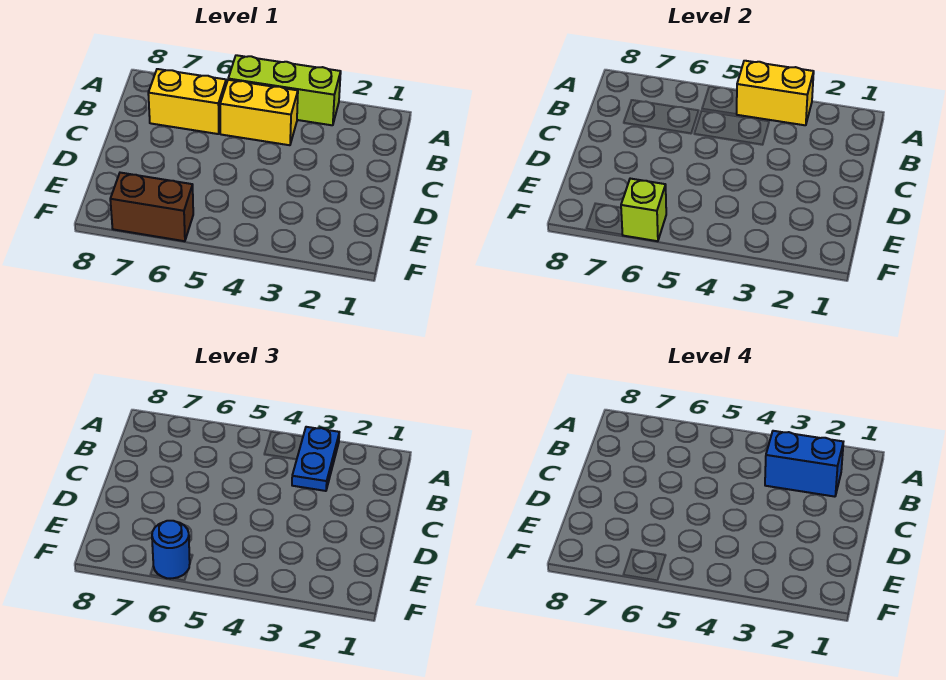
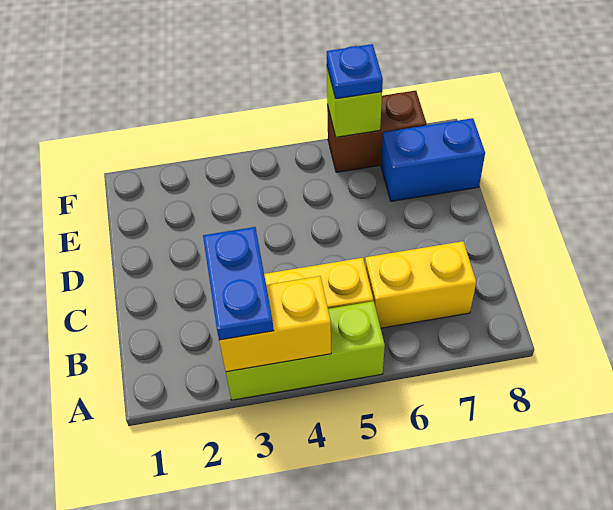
blue brick B2:B3 level 4 -> blue brick E7:E8 level 1
blue round brick F6 level 3 -> blue plate F6 level 3

